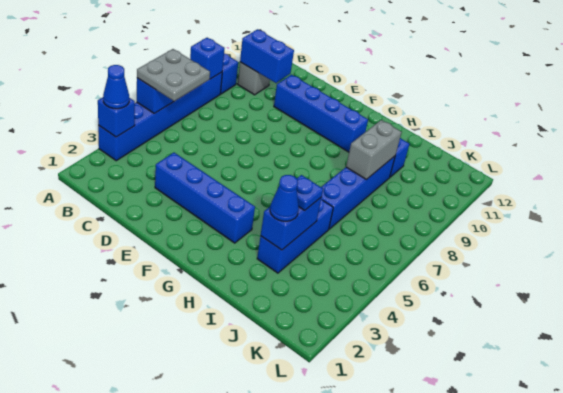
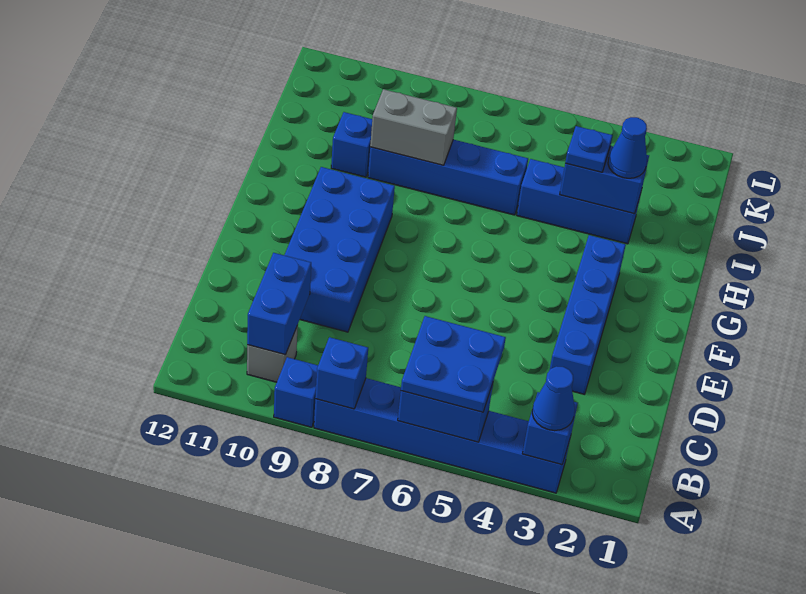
grey plate A5:B6 level 3 -> blue plate A5:B6 level 3
blue brick D10:G10 level 1 -> blue brick D9:G10 level 1

